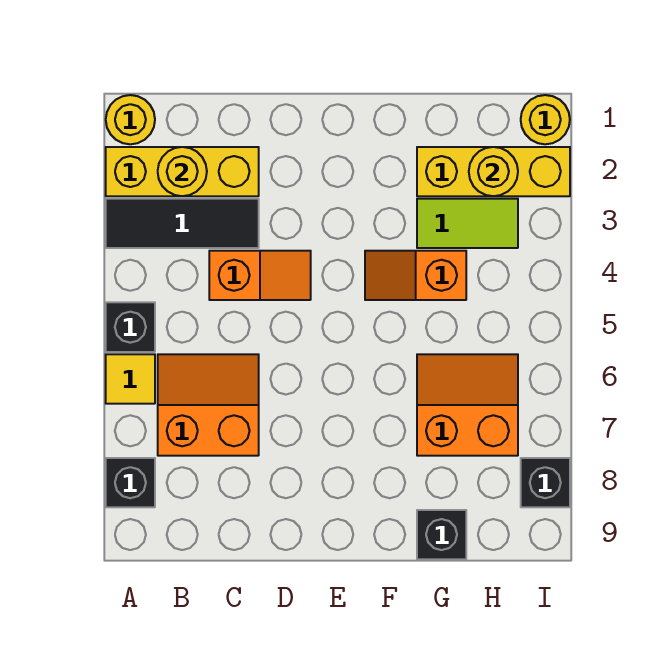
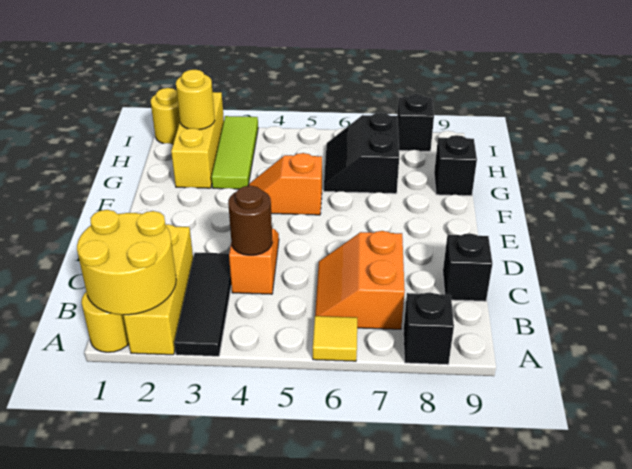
black brick A5 level 1 -> black brick C9 level 1
yellow round brick B2 level 2 -> yellow round brick A1:B2 level 2
none -> brown round brick C4 level 2
orange slope F4:G4 level 1 top G -> orange slope F4:F5 level 1 top 5
lime tile G3:H3 level 1 -> lime tile G3:I3 level 1
orange slope G6:H7 level 1 top 7 -> black slope G6:H7 level 1 top 7

